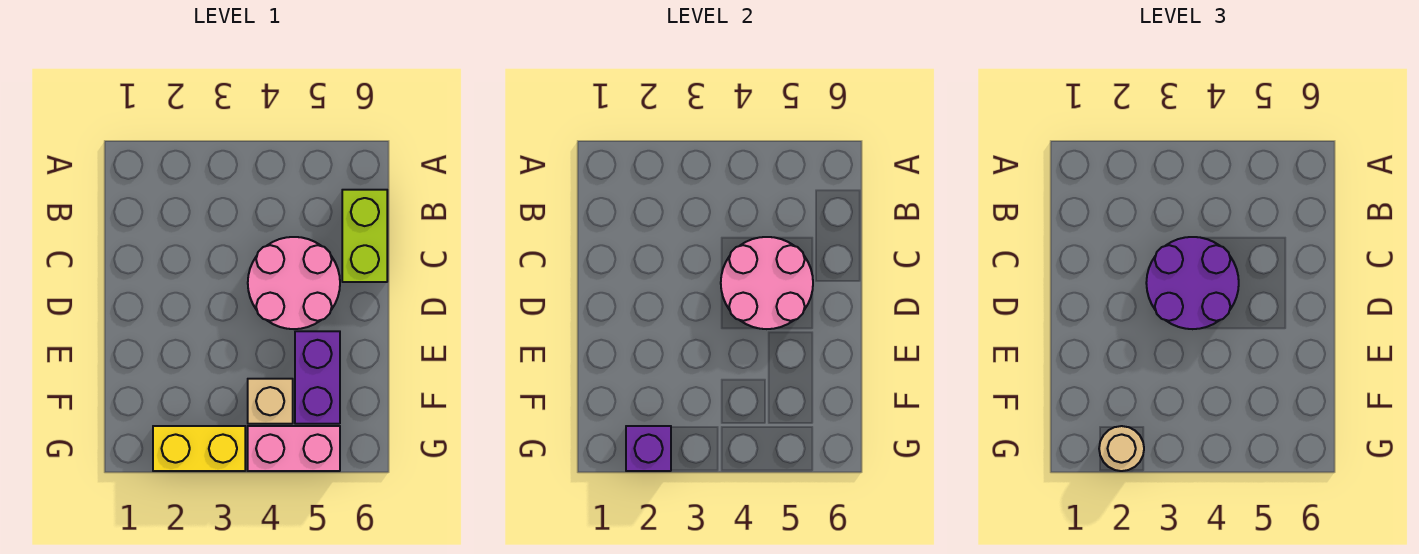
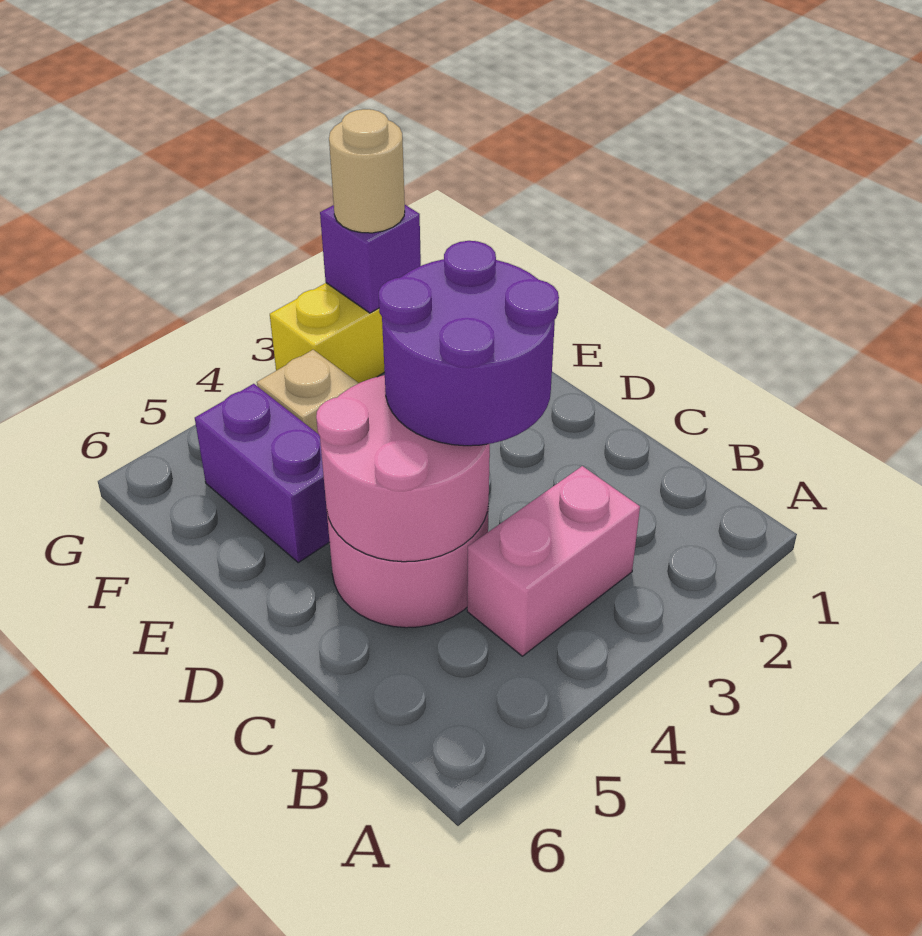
lime brick B6:C6 level 1 -> none
pink brick G4:G5 level 1 -> pink brick B3:B4 level 1

